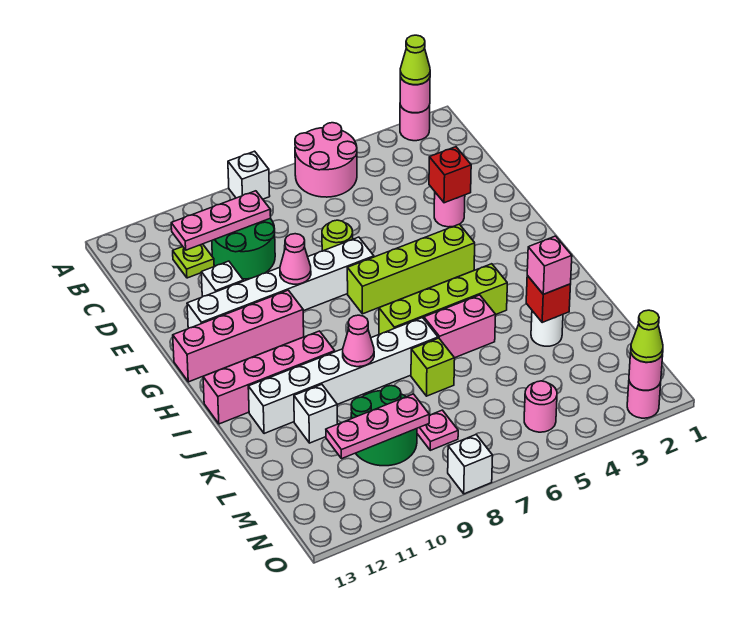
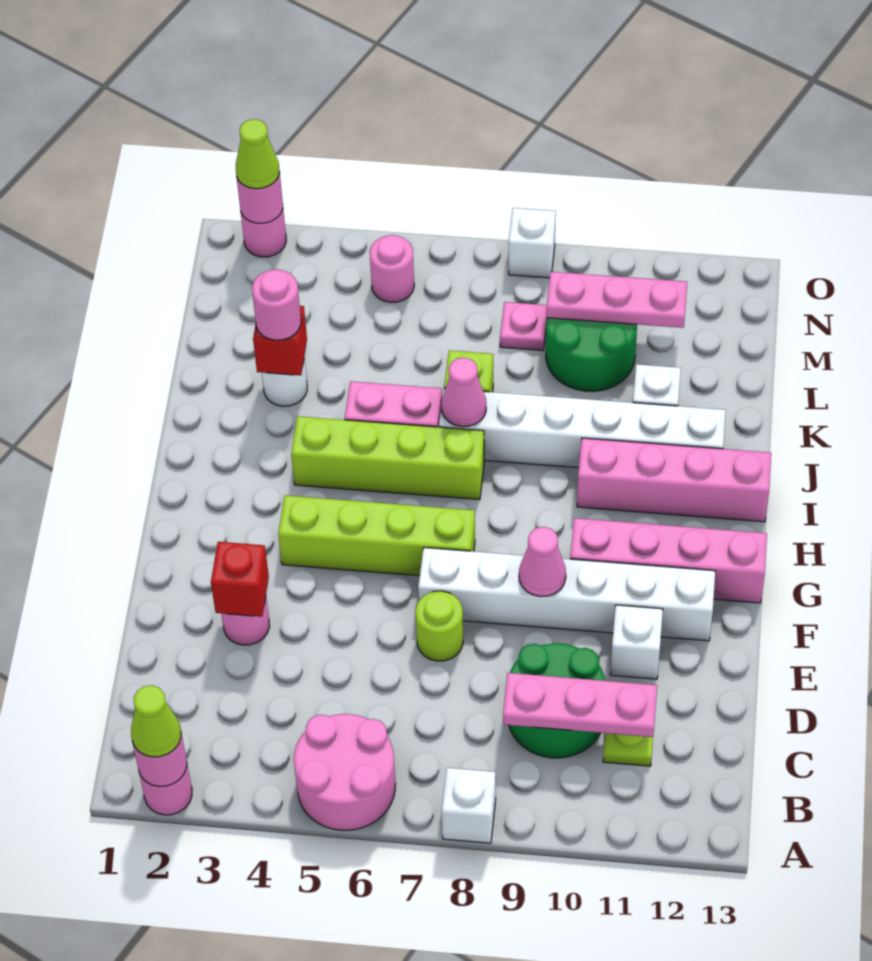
pink cone J9 level 2 -> pink cone J7 level 2
pink brick K3 level 3 -> pink round brick K3 level 3

